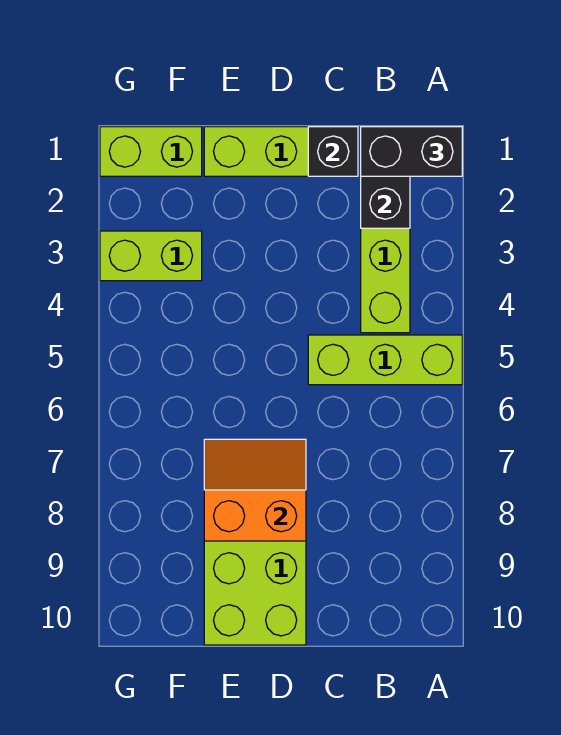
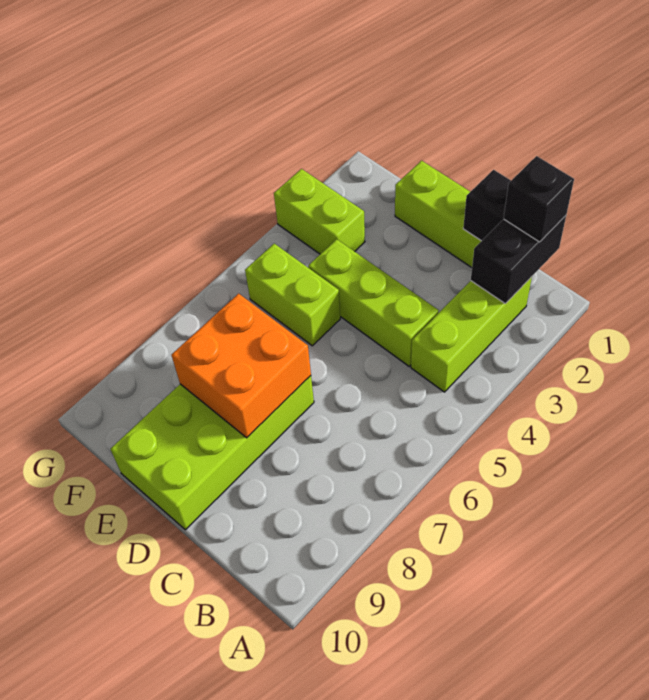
black brick A1:B1 level 3 -> black brick B1 level 3
lime brick A5:C5 level 1 -> lime brick C4:E4 level 1
orange slope D7:E8 level 2 top 8 -> orange brick D7:E8 level 2
lime brick F1:G1 level 1 -> lime brick E5:F5 level 1

